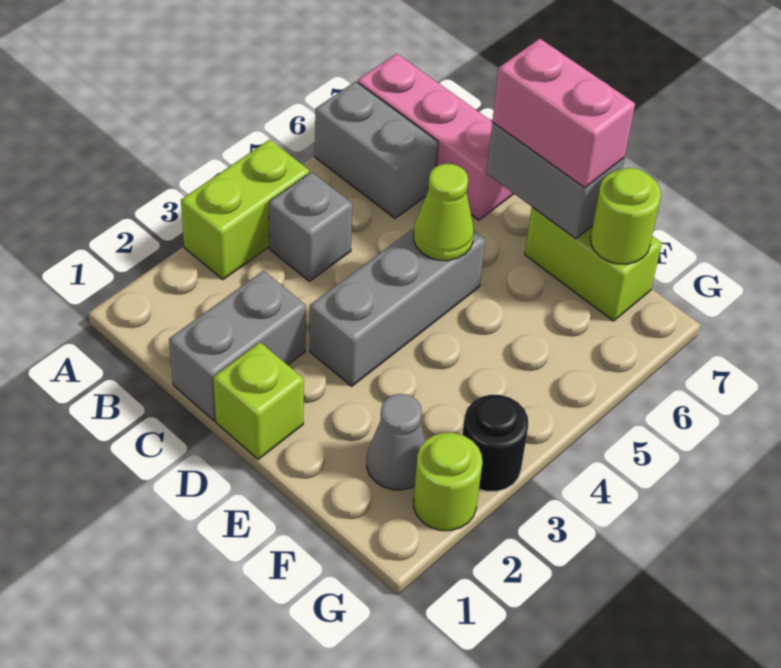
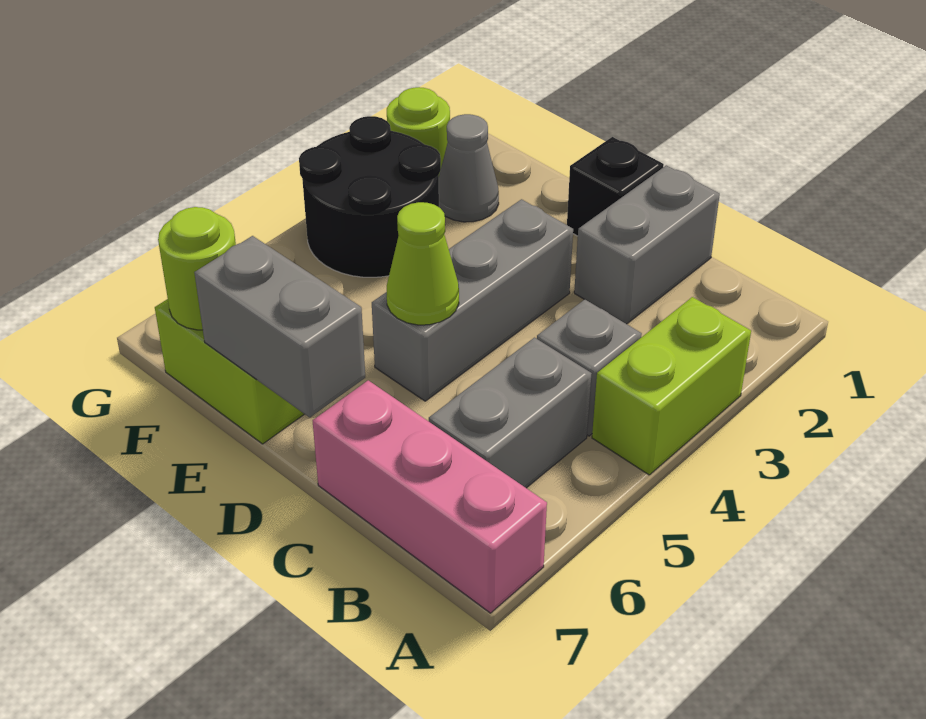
grey brick A6:B6 level 1 -> grey brick B5:B6 level 1
lime brick D1 level 1 -> black brick D1 level 1
pink brick D7:E7 level 3 -> none
black round brick G3 level 1 -> black round brick F3:G4 level 1

